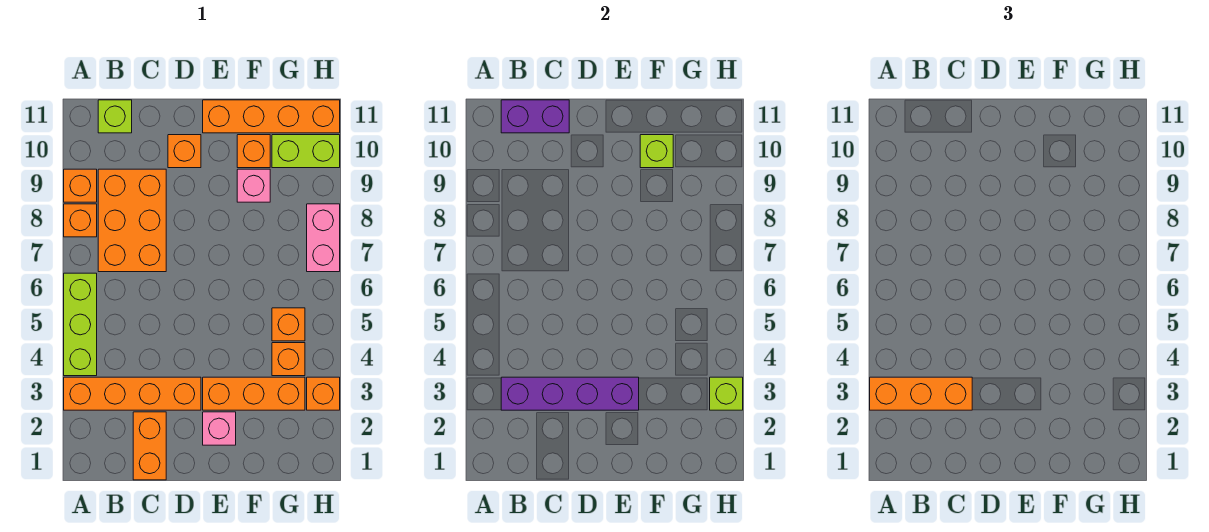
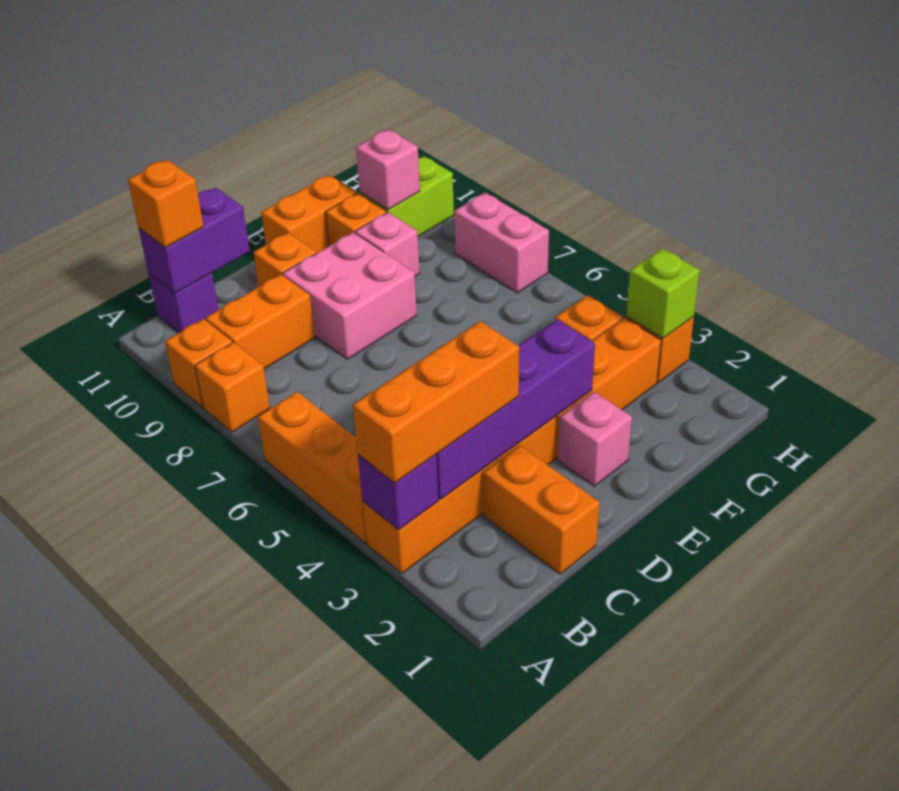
none -> purple brick A3 level 2
lime brick A4:A6 level 1 -> orange brick A4:A6 level 1
orange brick B7:C9 level 1 -> orange brick B9:C9 level 1
lime brick B11 level 1 -> purple brick B11 level 1
none -> pink brick D8:E9 level 1
orange brick E11:H11 level 1 -> orange brick E11:F11 level 1
lime brick F10 level 2 -> none
orange brick G5 level 1 -> orange brick B11 level 3
none -> pink brick G10 level 2

